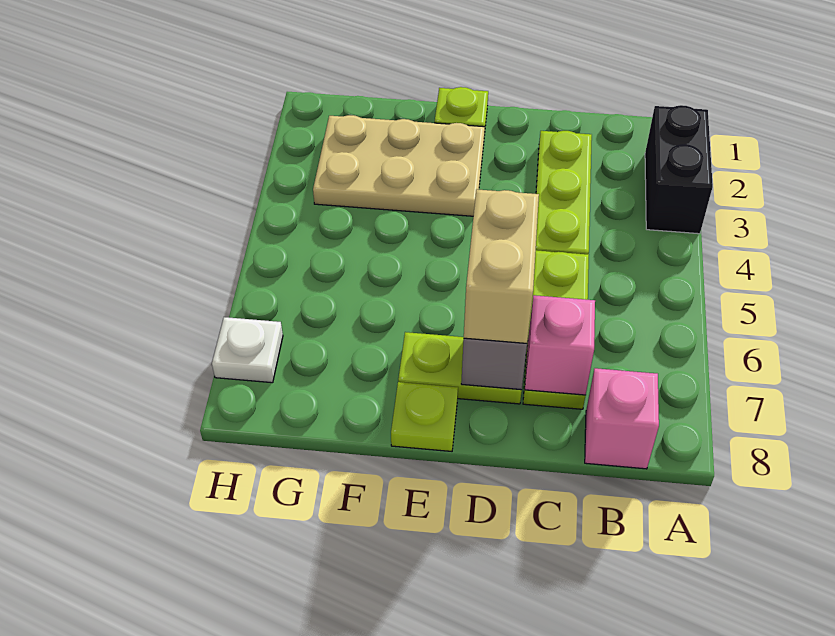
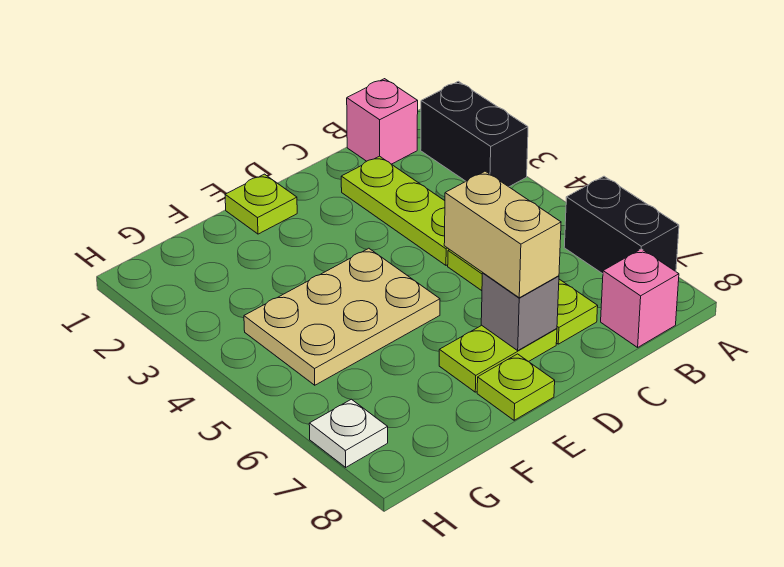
none -> black brick A6:A7 level 1
pink brick C7 level 2 -> pink brick B1 level 1
tan plate E2:G3 level 1 -> tan plate E4:G5 level 1

